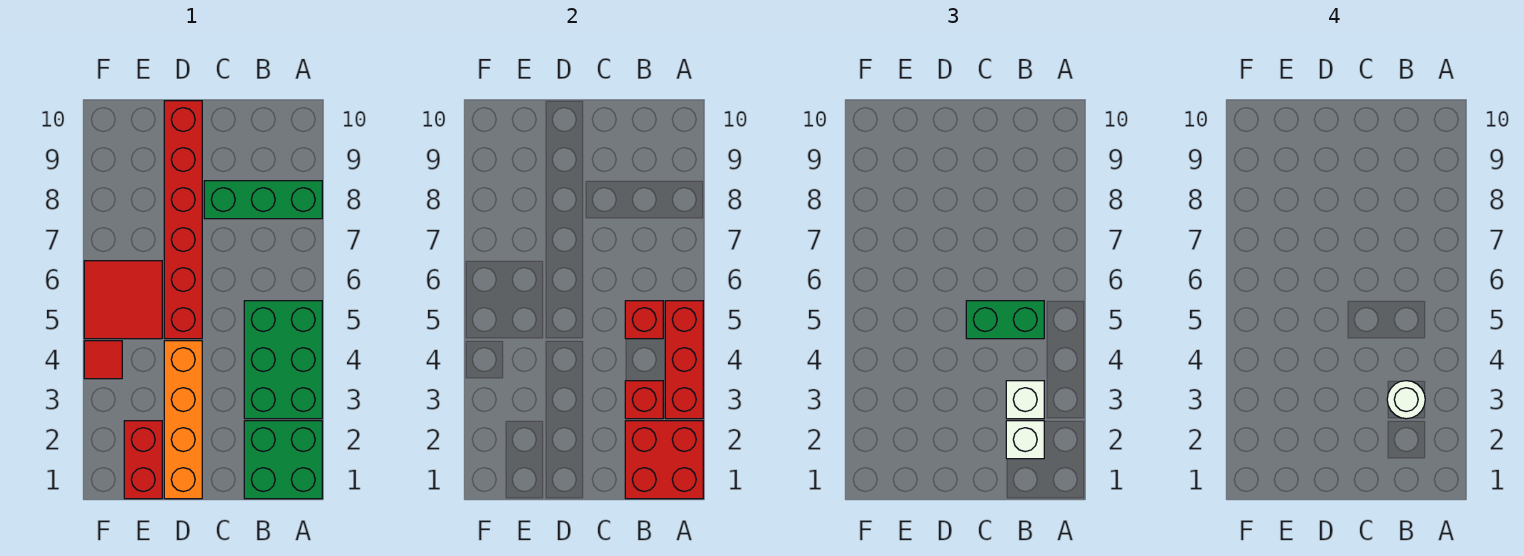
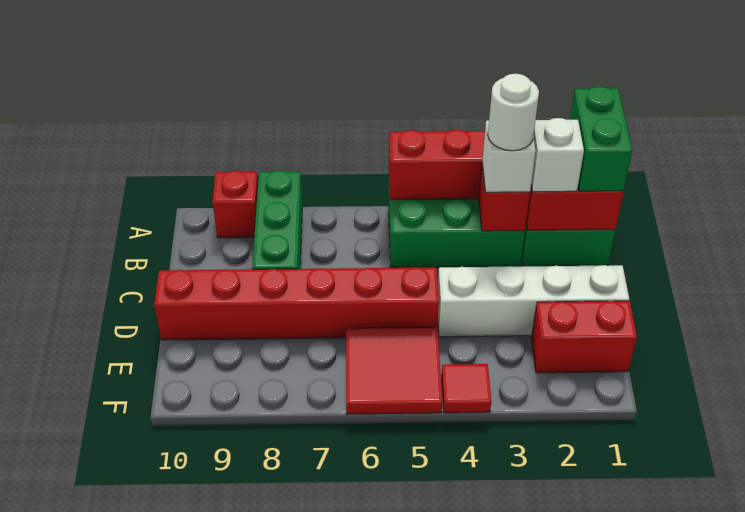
red brick B5 level 2 -> red brick A9 level 1
green brick B5:C5 level 3 -> green brick A1:B1 level 3
orange brick D1:D4 level 1 -> white brick D1:D4 level 1

